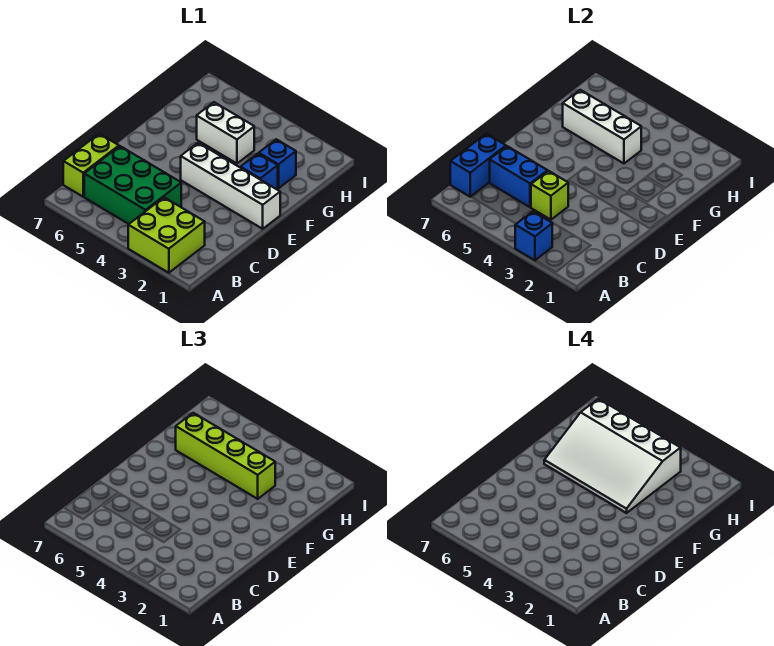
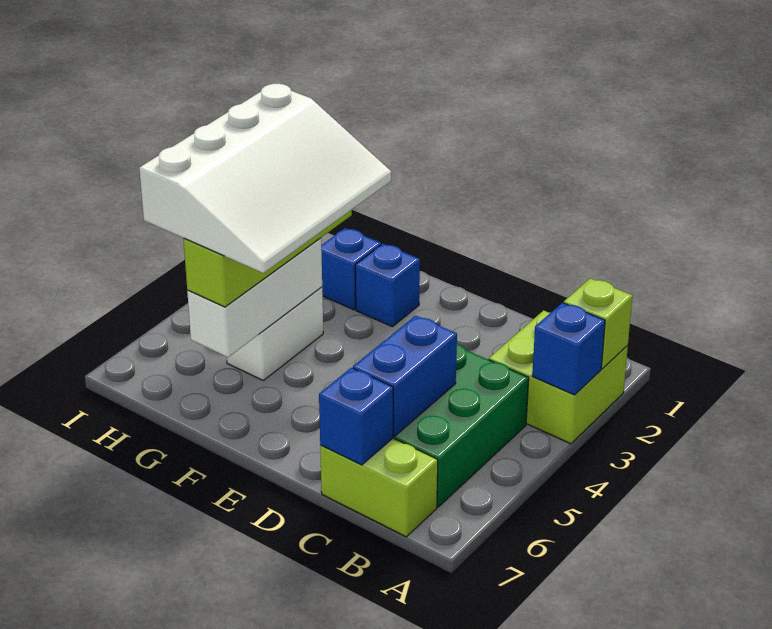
blue brick B7:C7 level 2 -> blue brick C7 level 2
lime brick C4 level 2 -> lime brick A2 level 2
white brick E1:E4 level 1 -> none

